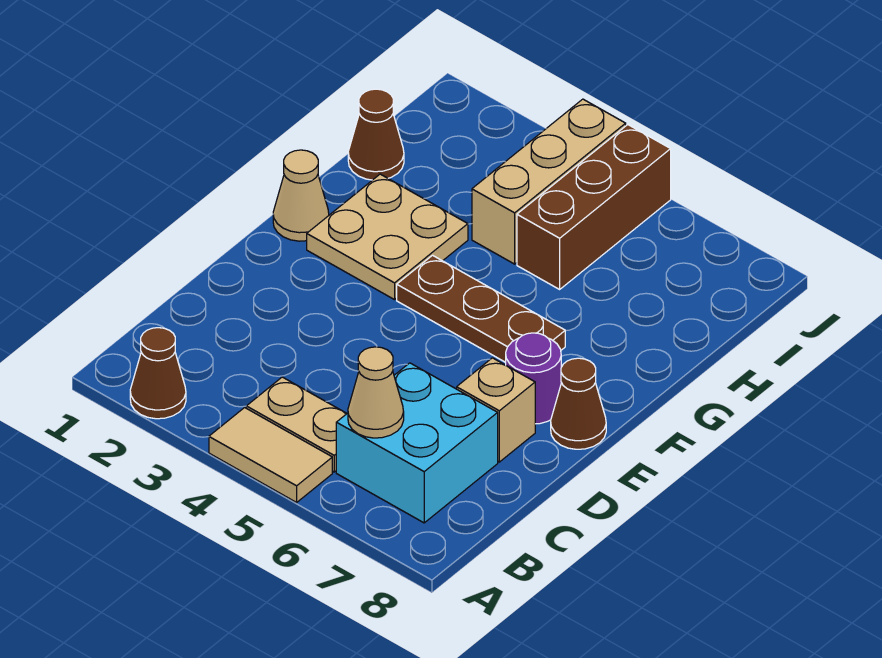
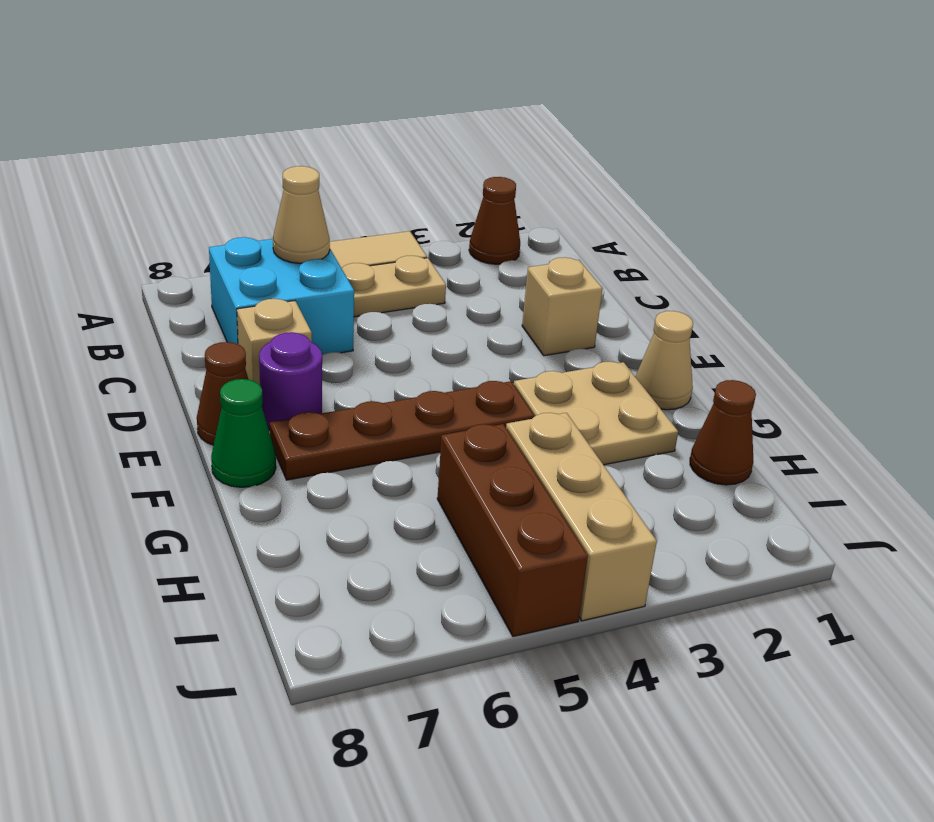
none -> tan brick D2 level 1
brown plate F4:F6 level 1 -> brown plate F4:F7 level 1
none -> green cone F8 level 1

